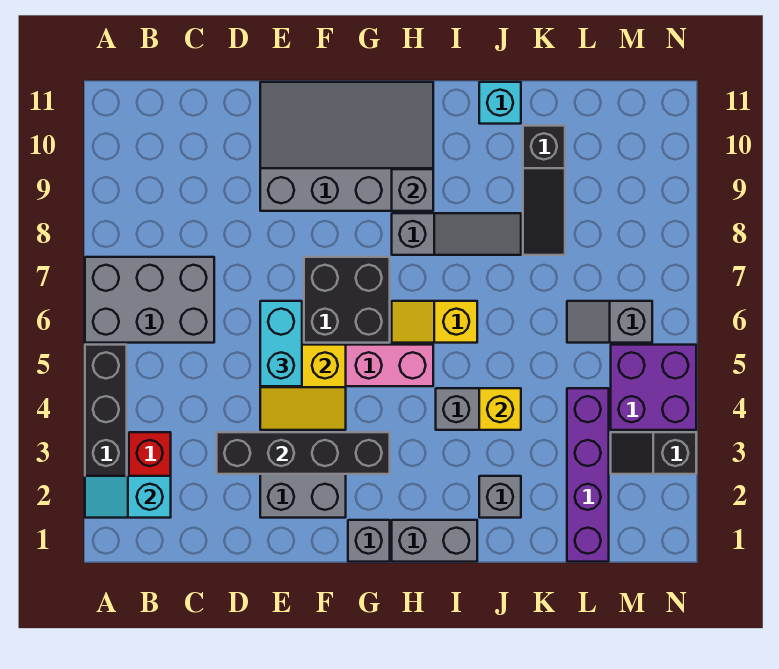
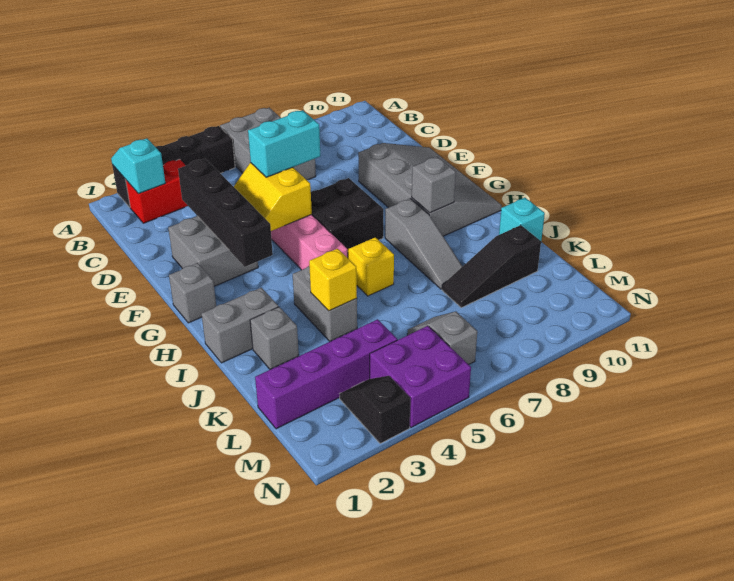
grey brick H1:I1 level 1 -> grey brick I1:I2 level 1

